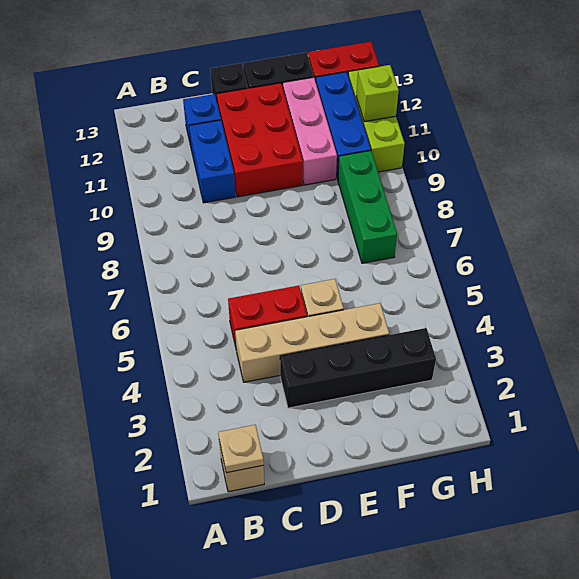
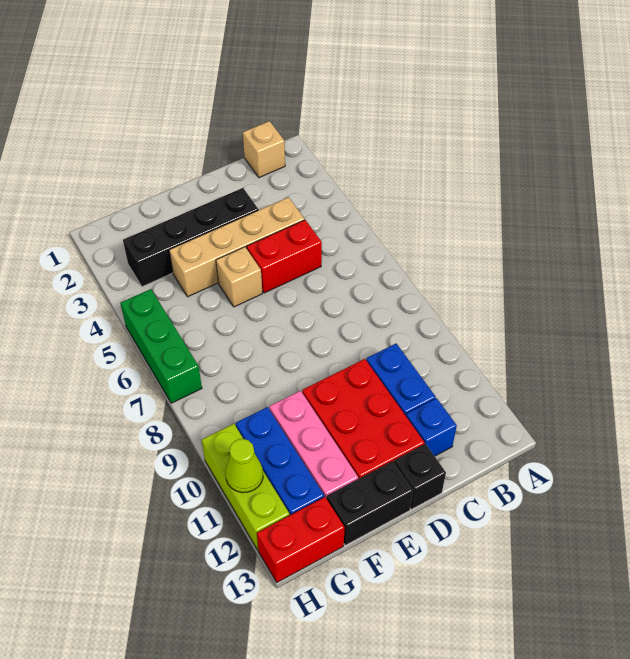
tan plate B1 level 2 -> none
green brick G7:G9 level 1 -> green brick H5:H7 level 1
lime brick H11 level 2 -> lime cone H11 level 2

